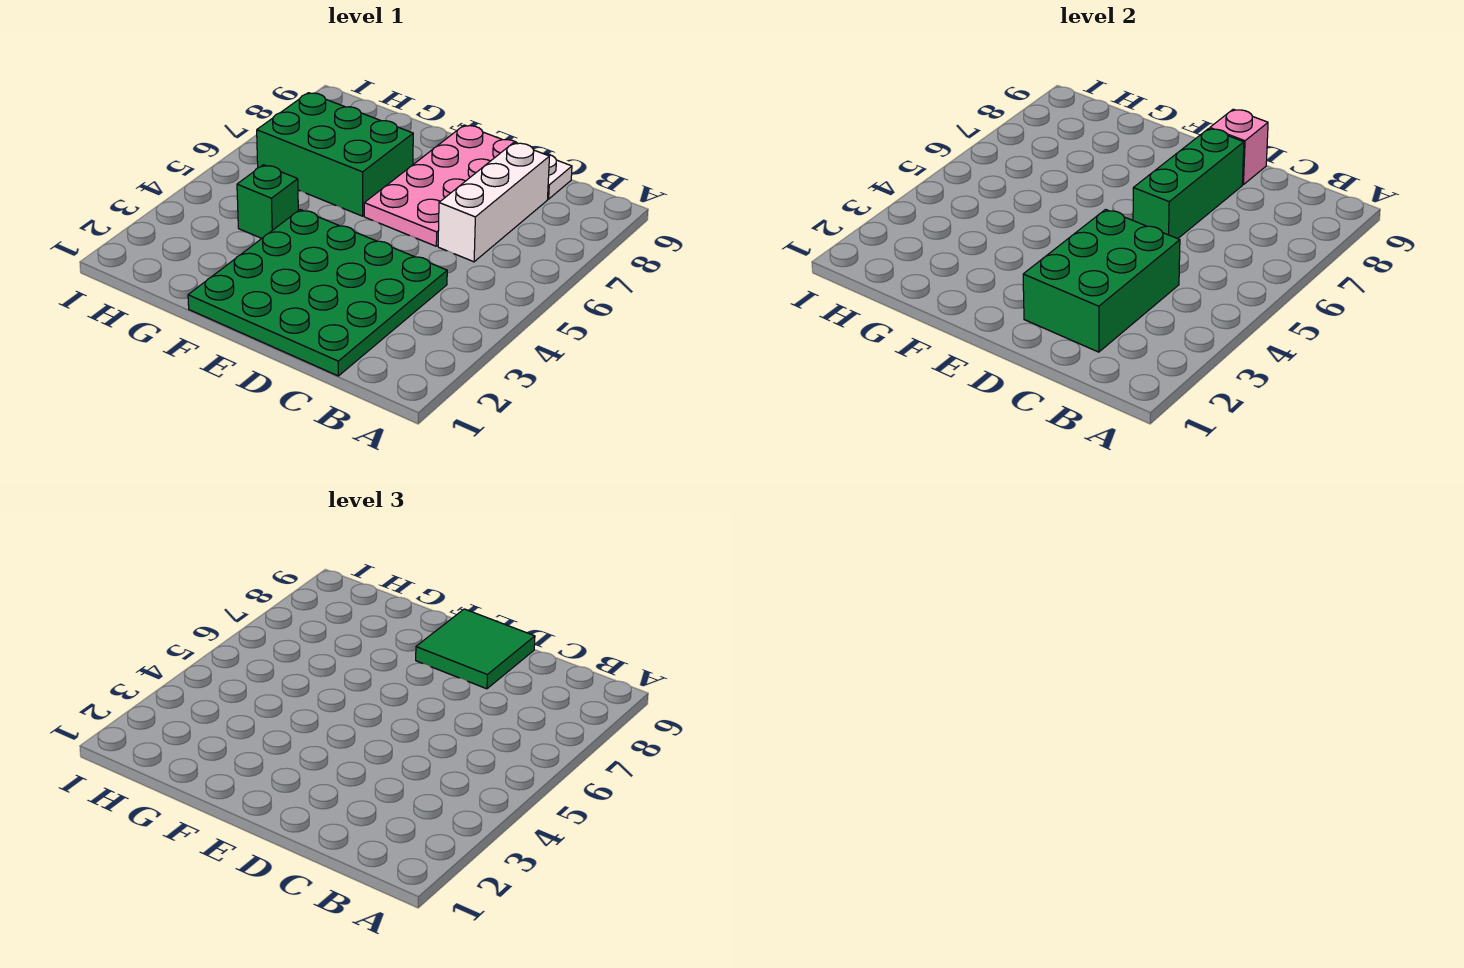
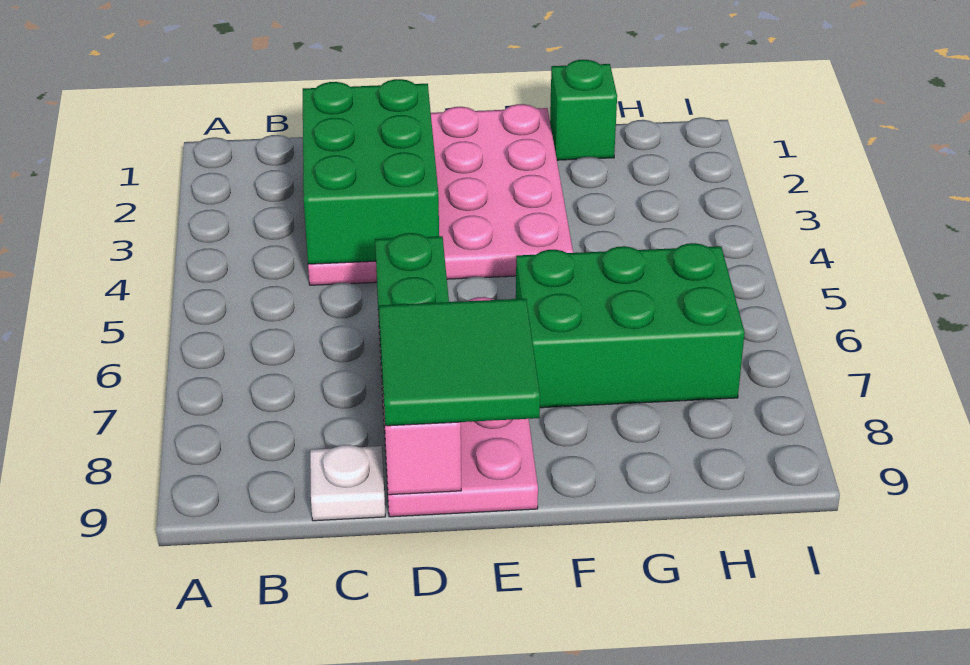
green plate C1:F4 level 1 -> pink plate C1:F4 level 1
white brick C6:C8 level 1 -> none
green brick G4 level 1 -> green brick G1 level 1

